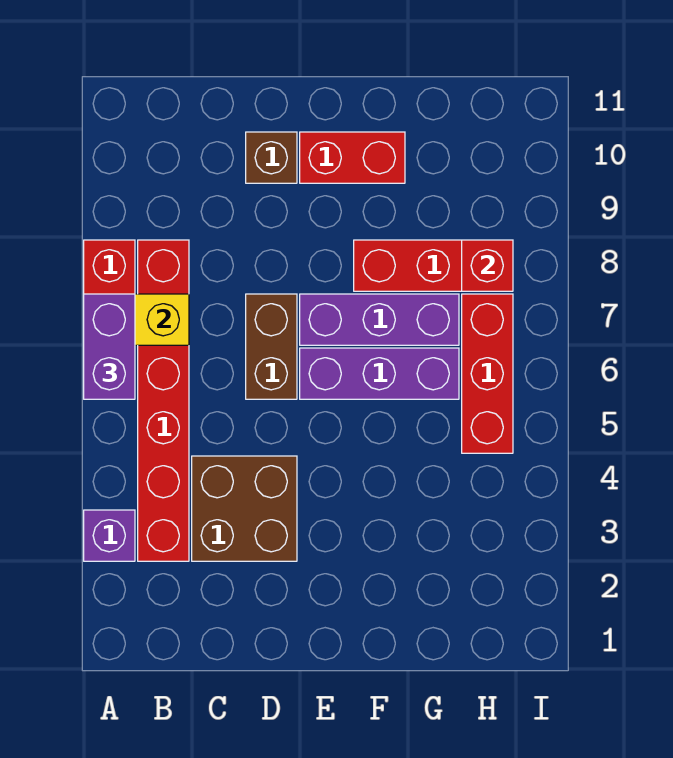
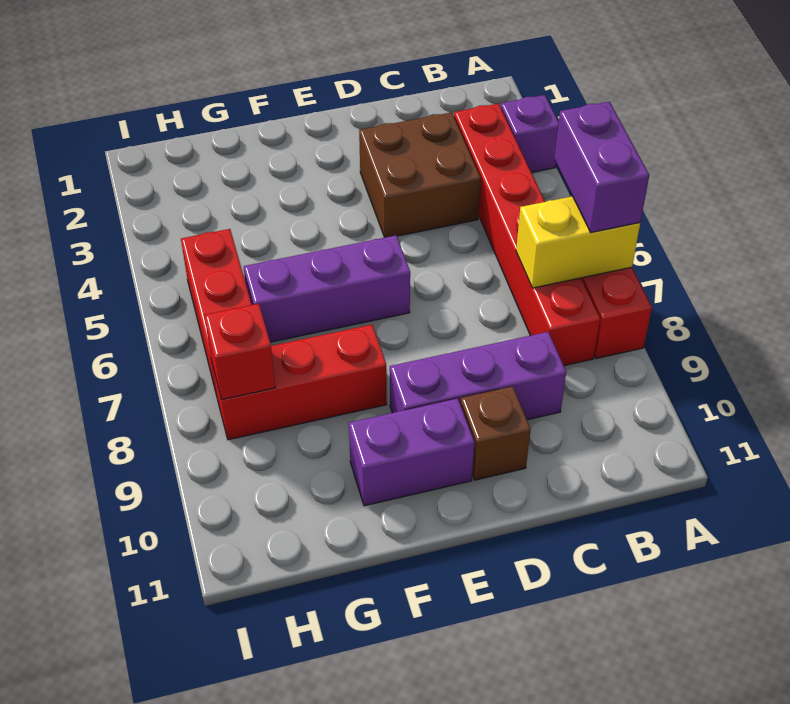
brown brick D6:D7 level 1 -> none
purple brick E7:G7 level 1 -> purple brick C9:E9 level 1
red brick E10:F10 level 1 -> purple brick E10:F10 level 1

